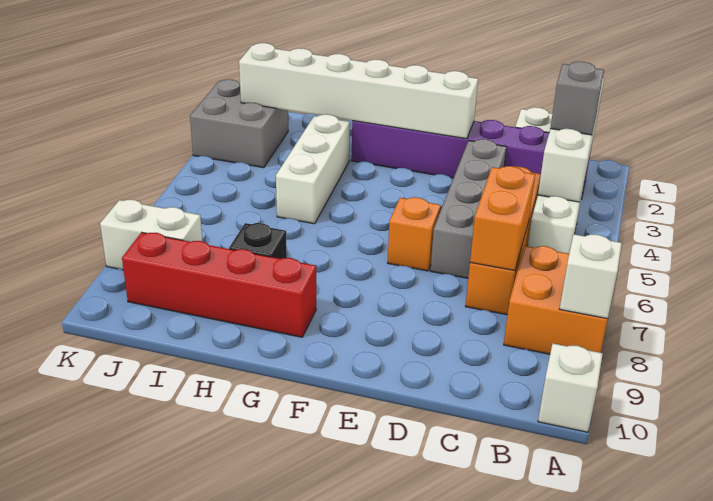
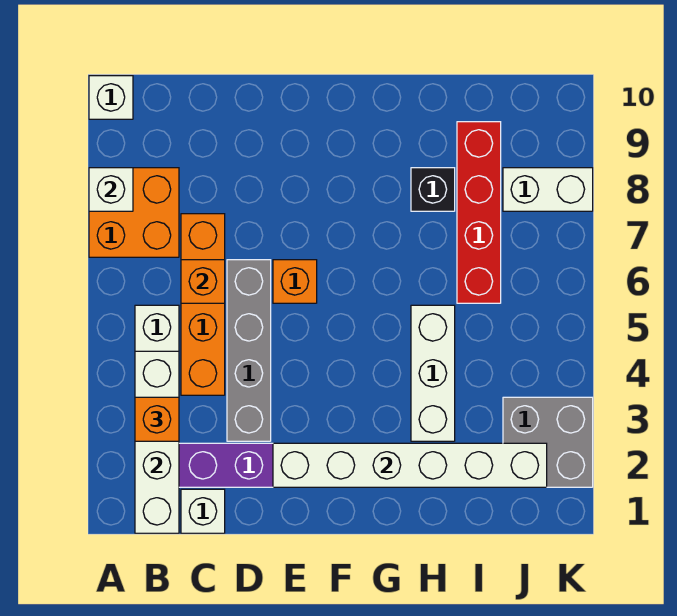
grey brick B3 level 3 -> orange brick B3 level 3
orange brick C6:C7 level 2 -> orange brick C6 level 2
red brick G9:J9 level 1 -> red brick I6:I9 level 1

